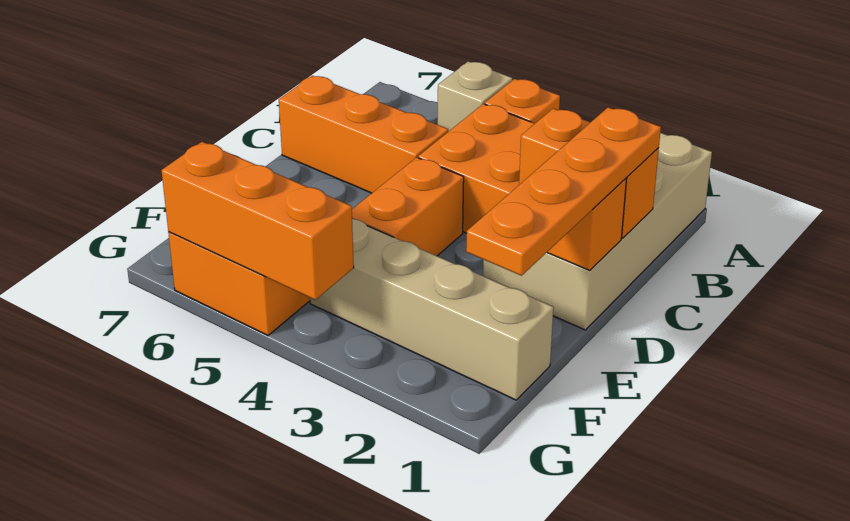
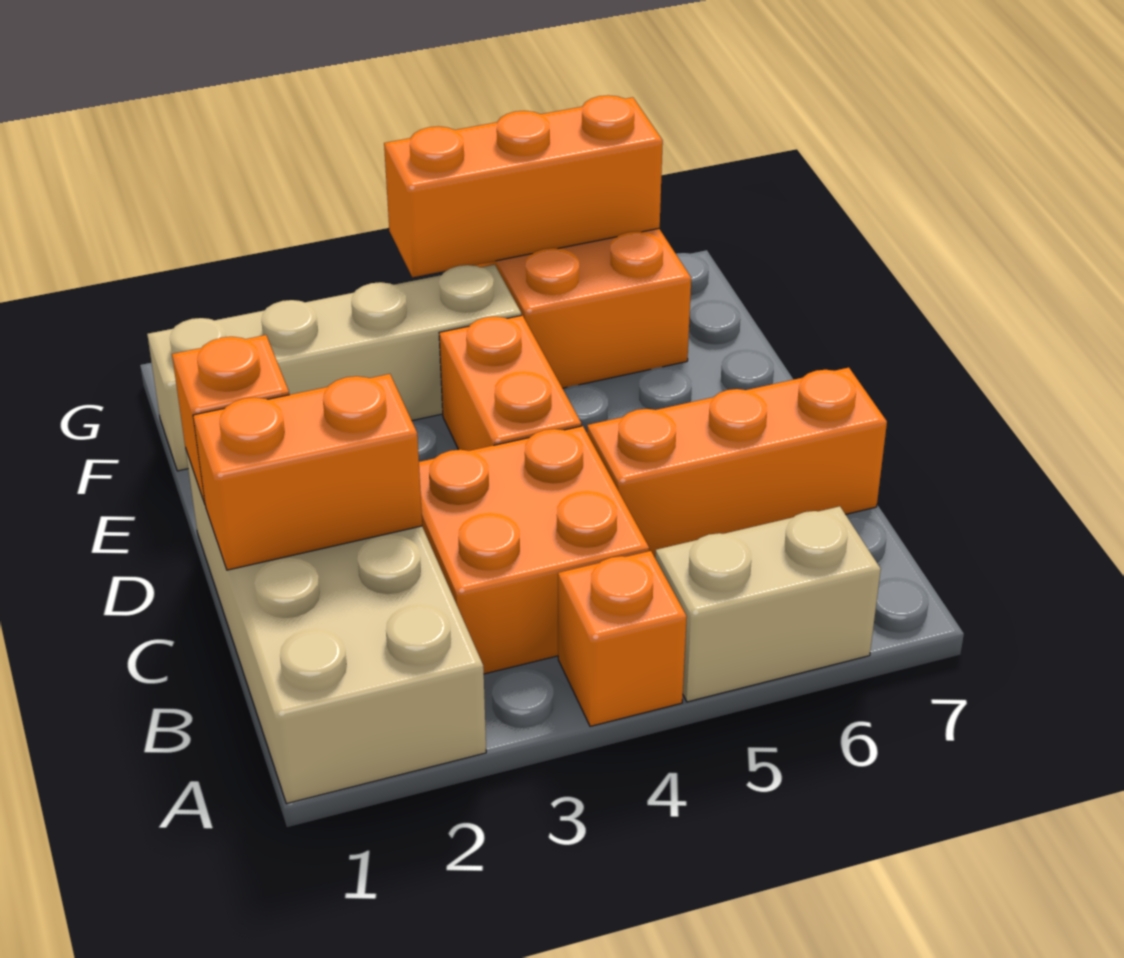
tan brick A5 level 1 -> tan brick A5:A6 level 1
orange plate C1:F1 level 3 -> none

